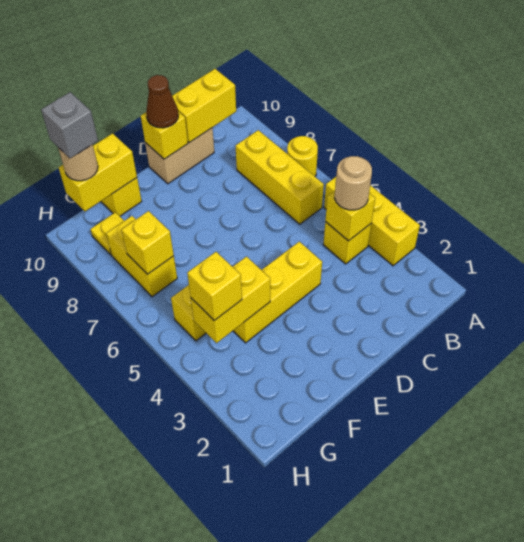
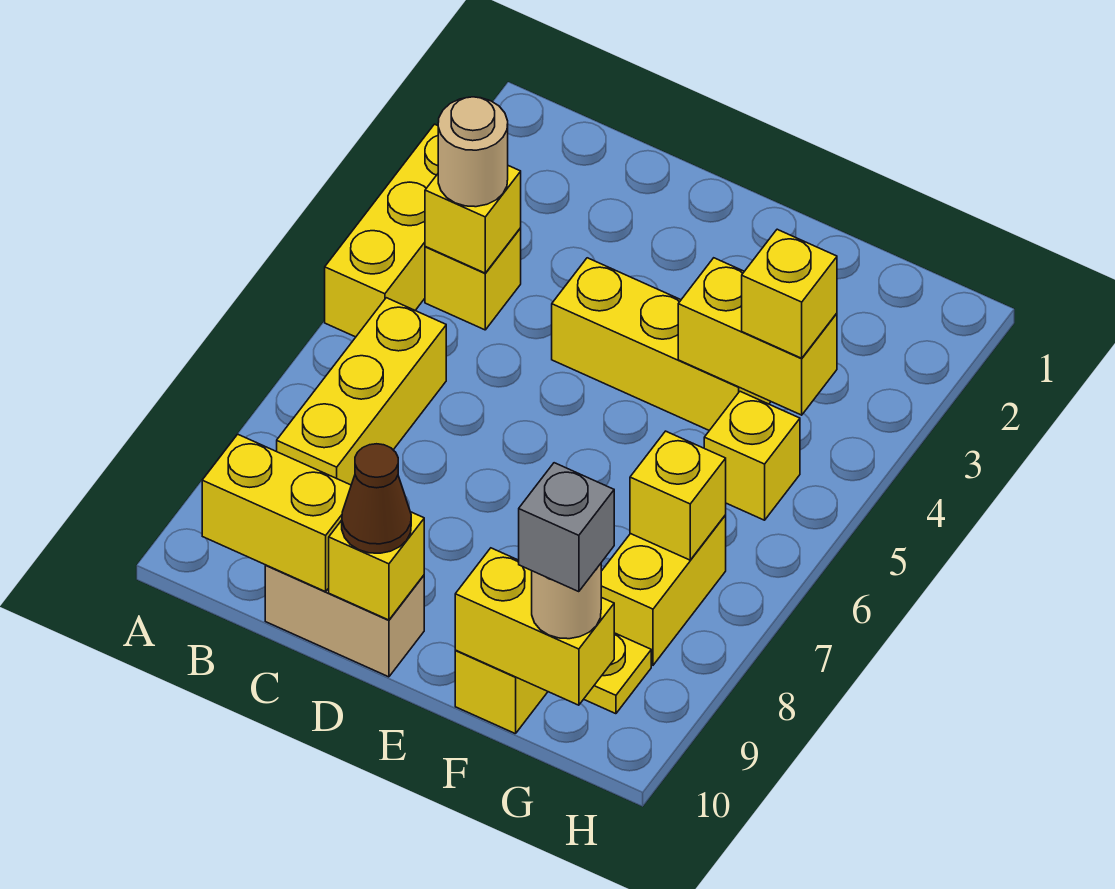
yellow round brick A7 level 1 -> none

